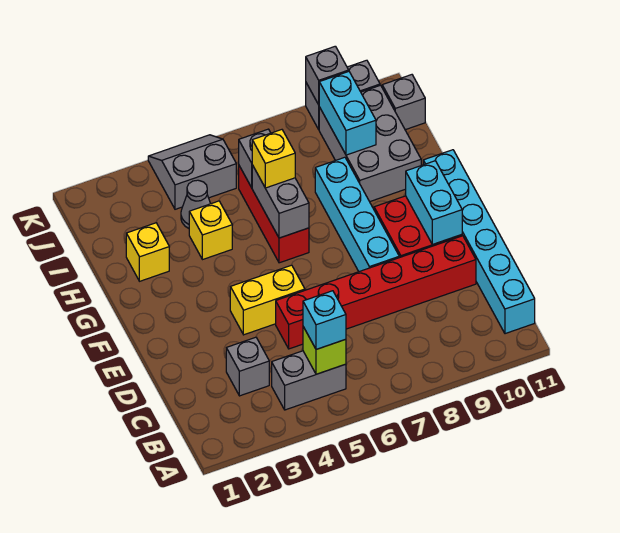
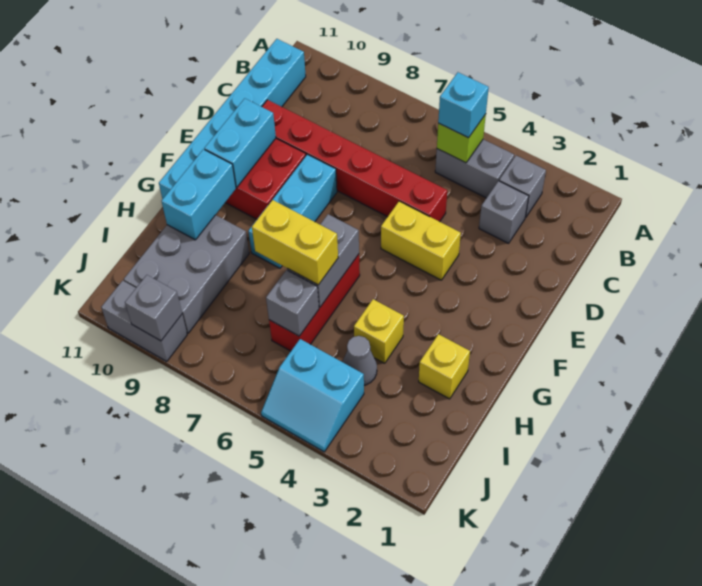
cyan brick E8:H8 level 1 -> cyan brick E8:G8 level 1
yellow brick H6 level 3 -> yellow brick H6:H7 level 3
cyan brick I9:J9 level 2 -> cyan brick G10:H10 level 2
grey slope J4:K5 level 1 top J -> cyan slope J4:K5 level 1 top J
grey brick J11 level 1 -> grey brick B3 level 1

